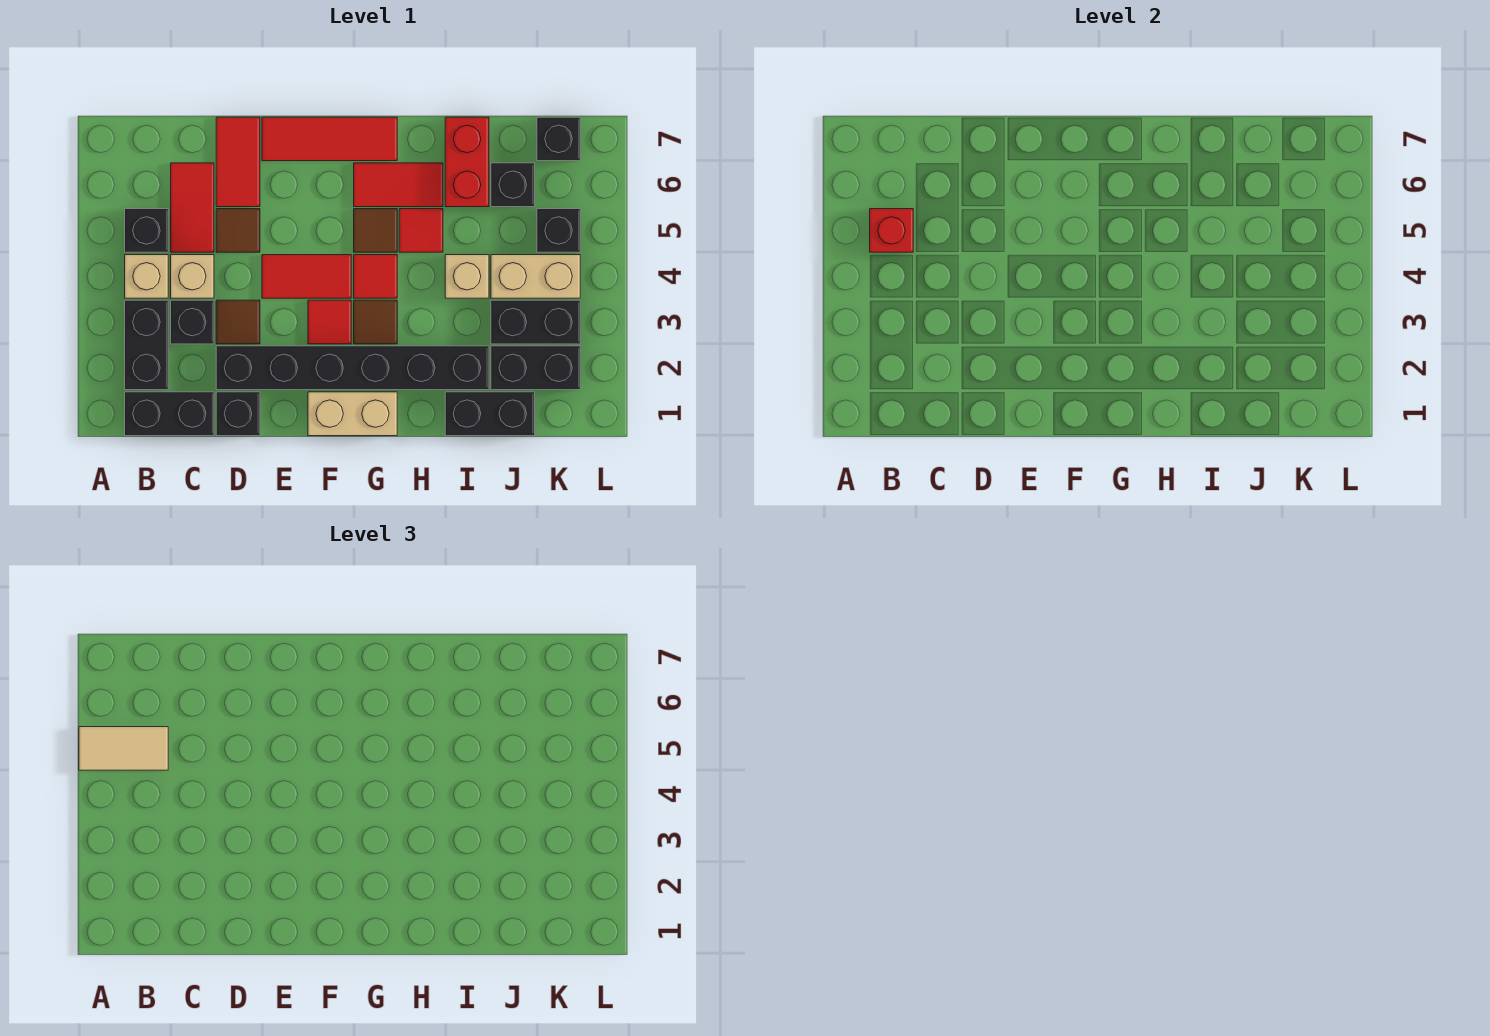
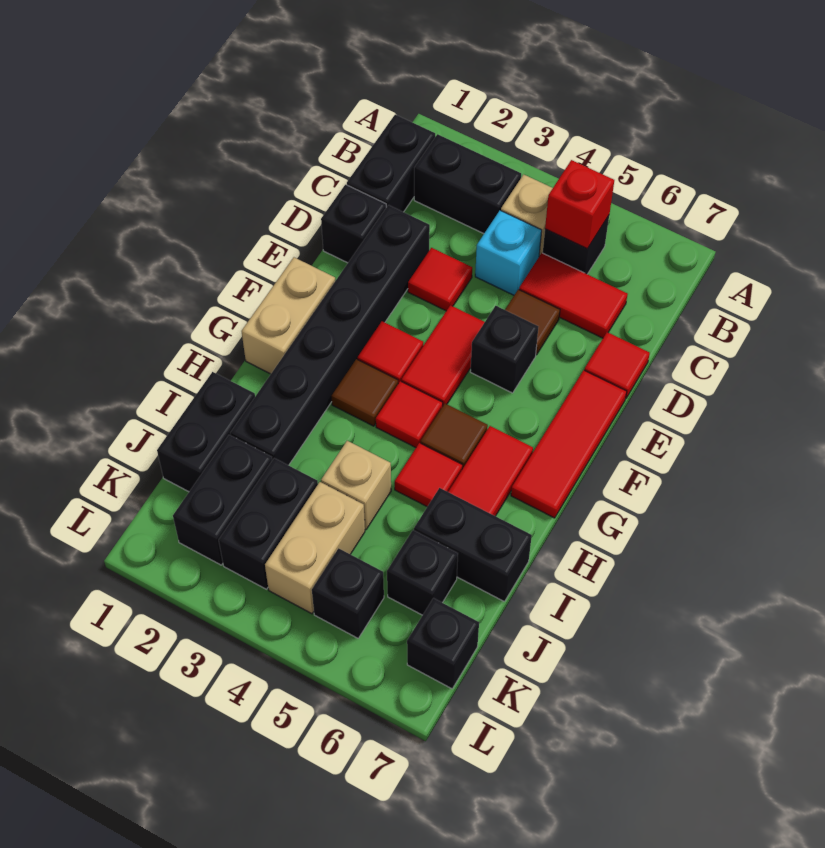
tan tile A5:B5 level 3 -> none
black brick C3 level 1 -> black brick E5 level 1
tan brick C4 level 1 -> cyan brick C4 level 1
brown tile D3 level 1 -> red tile D3 level 1
red tile D6:D7 level 1 -> red tile D7 level 1
red brick I6:I7 level 1 -> black brick I6:I7 level 1

